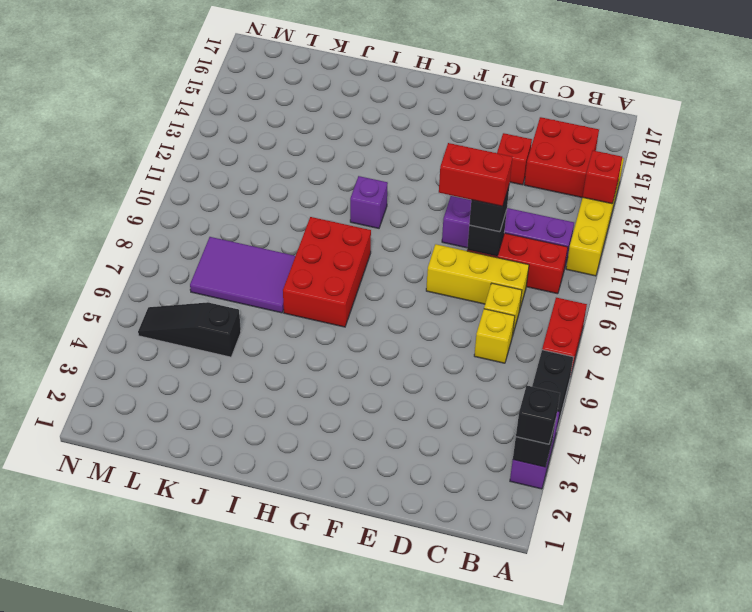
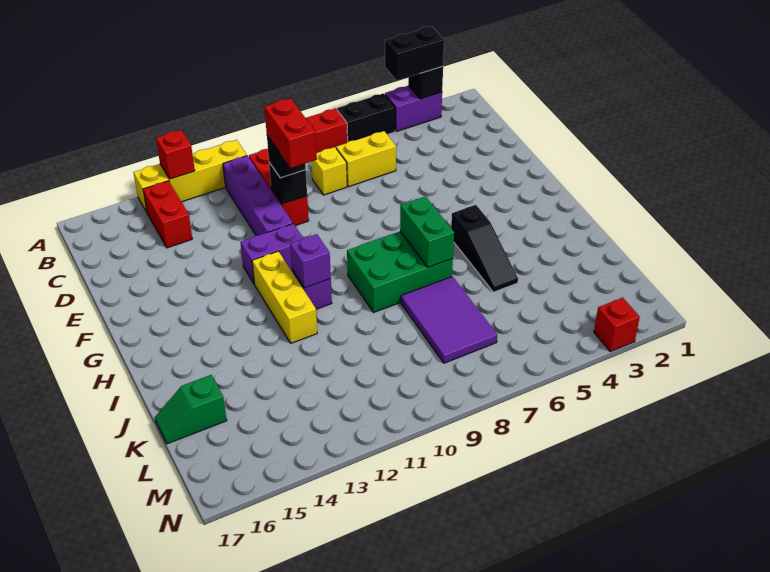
black brick A3 level 3 -> black brick A3:A4 level 3
red brick B14:C15 level 1 -> red brick B14:C14 level 1
yellow brick C7 level 1 -> yellow brick C6:C7 level 1
yellow brick C9:E9 level 1 -> yellow brick G12:I12 level 1
red brick D14 level 1 -> red brick N3 level 1
none -> purple brick F11:F12 level 1
red brick H7:I9 level 1 -> green brick H7:I9 level 1
none -> green brick H7:I7 level 2
none -> purple brick H11 level 2
black slope K5:M5 level 1 top K -> black slope H5:J5 level 1 top H
none -> green slope K16:K17 level 1 top 16

